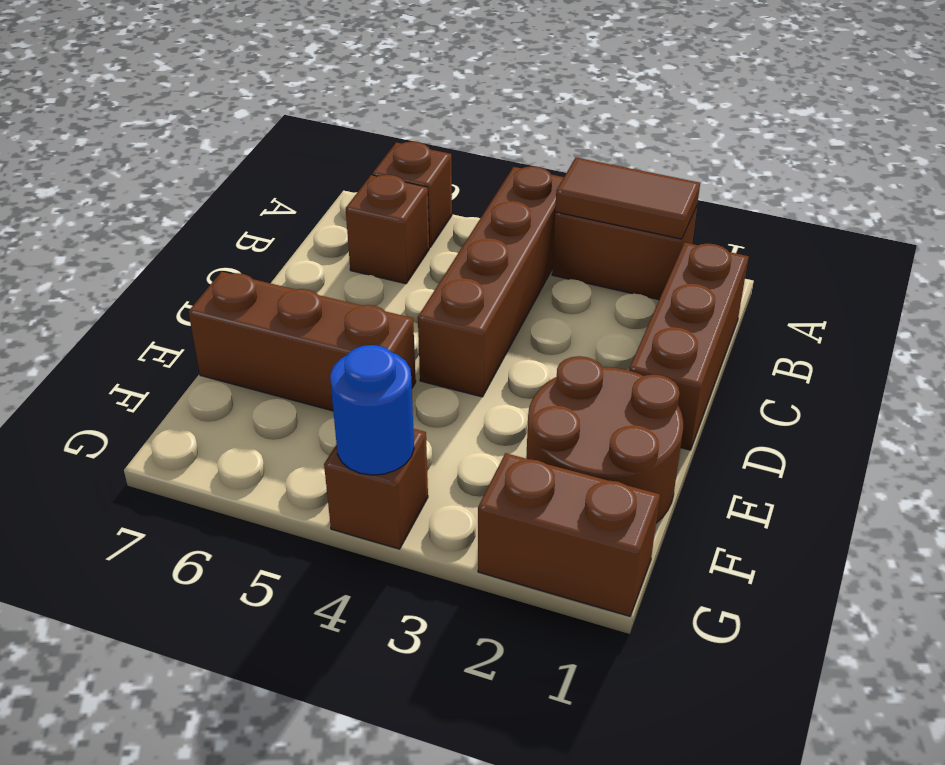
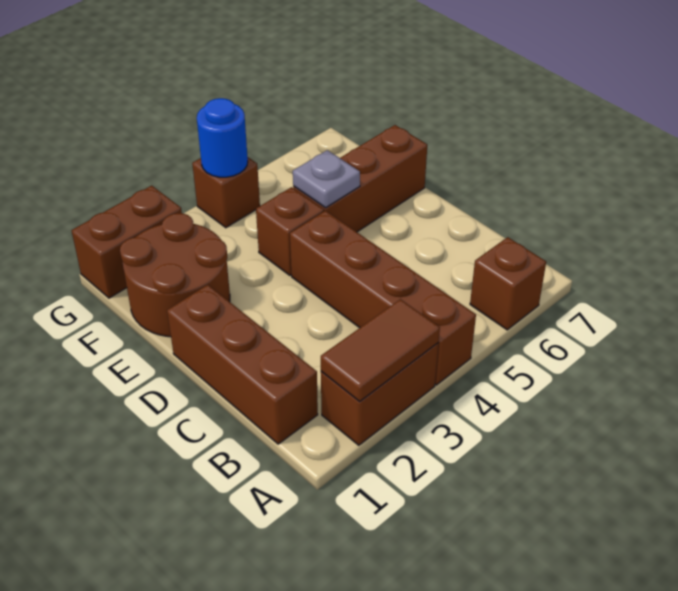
brown brick B6 level 1 -> brown brick E4 level 1
none -> grey plate E5 level 2

